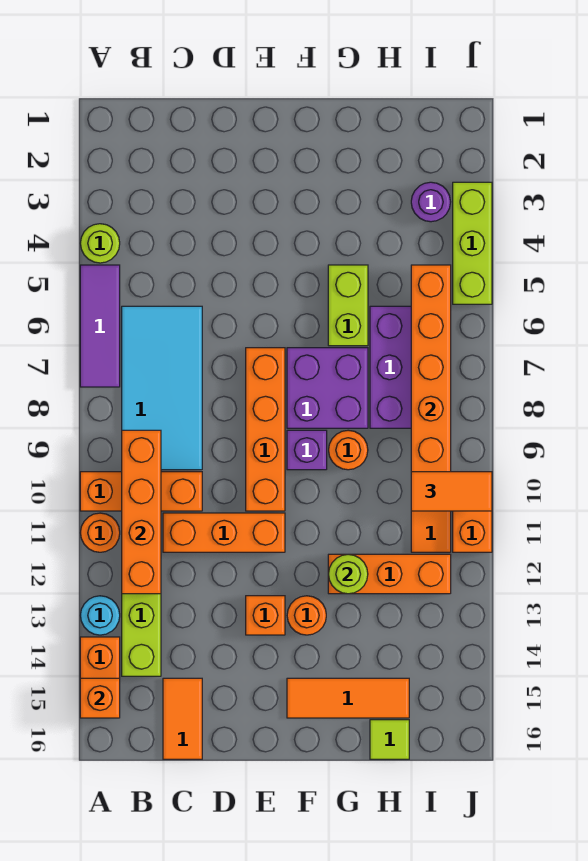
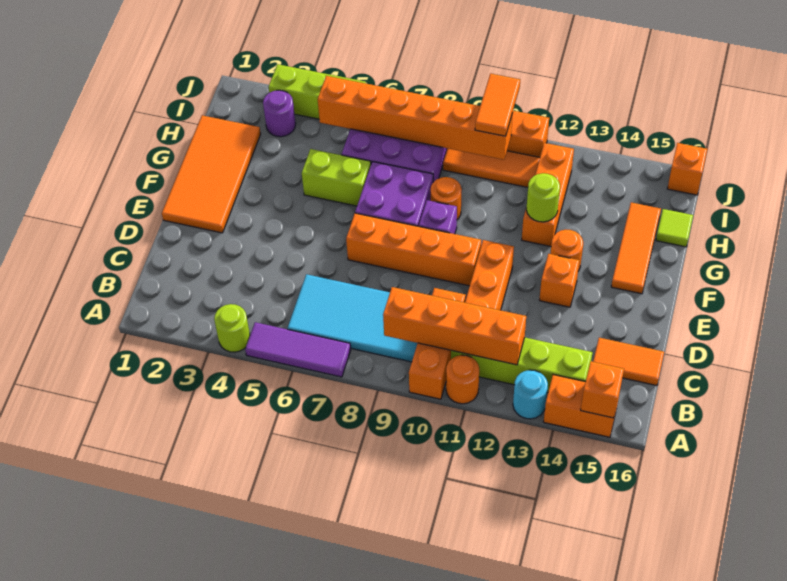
none -> orange tile E1:H2 level 1
none -> orange brick J16 level 1

